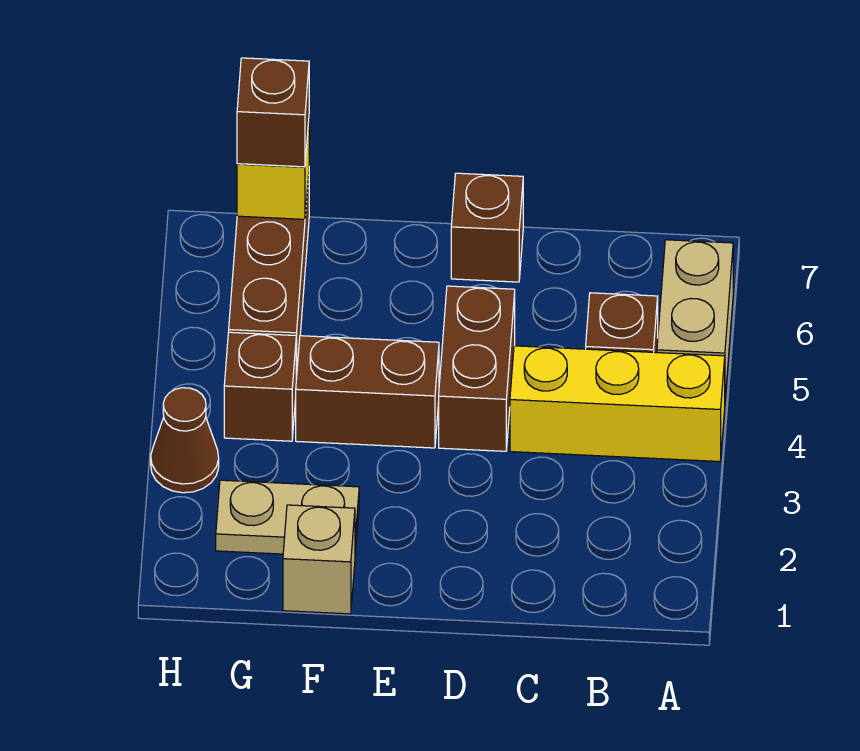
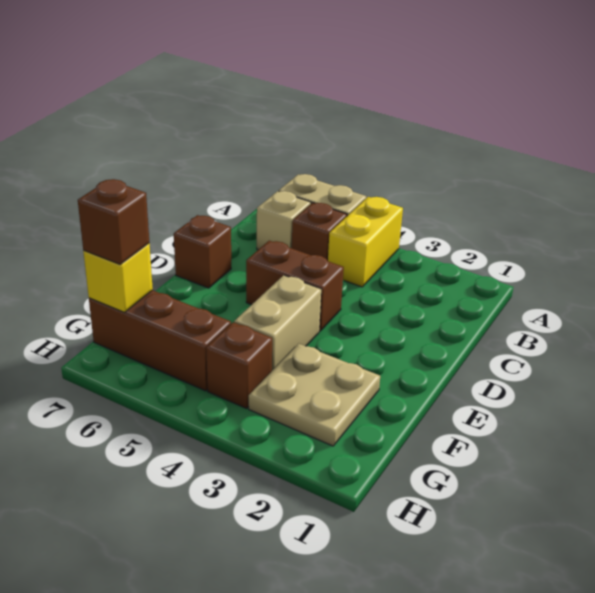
yellow brick A4:C4 level 1 -> yellow brick A4:B4 level 1
brown brick E4:F4 level 1 -> tan brick E4:F4 level 1
tan brick F1 level 1 -> tan brick B6 level 1
tan plate F2:G2 level 1 -> tan plate F2:G3 level 1
brown cone H3 level 1 -> none

